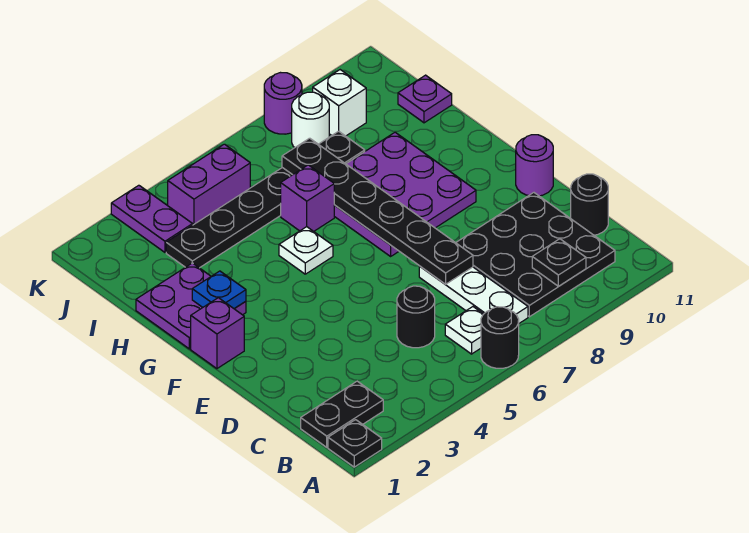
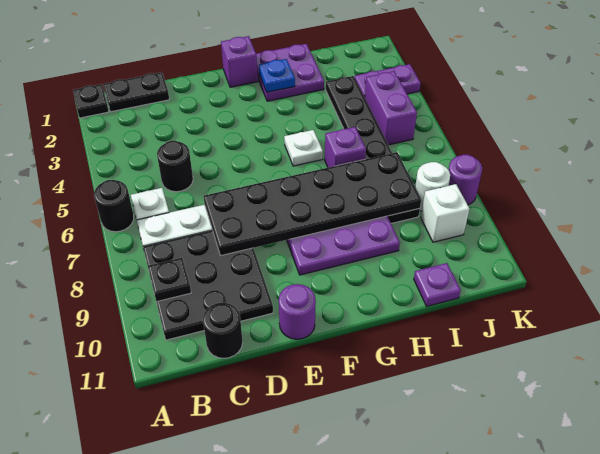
black plate B1:B2 level 1 -> black plate B1:C1 level 1
black plate D7:I7 level 2 -> black plate D7:I8 level 2

